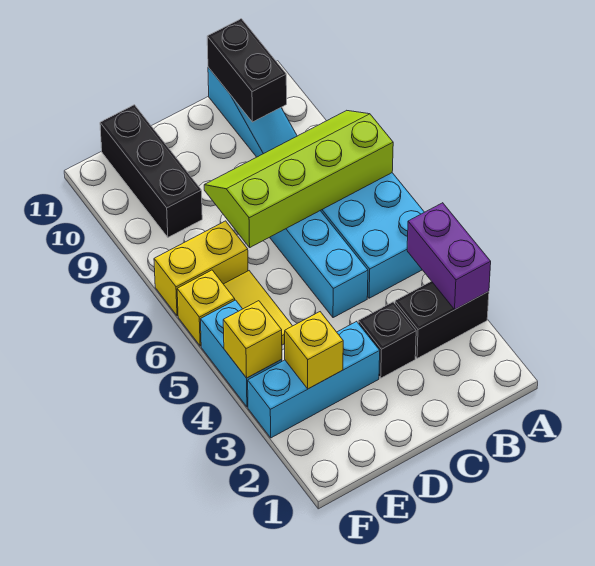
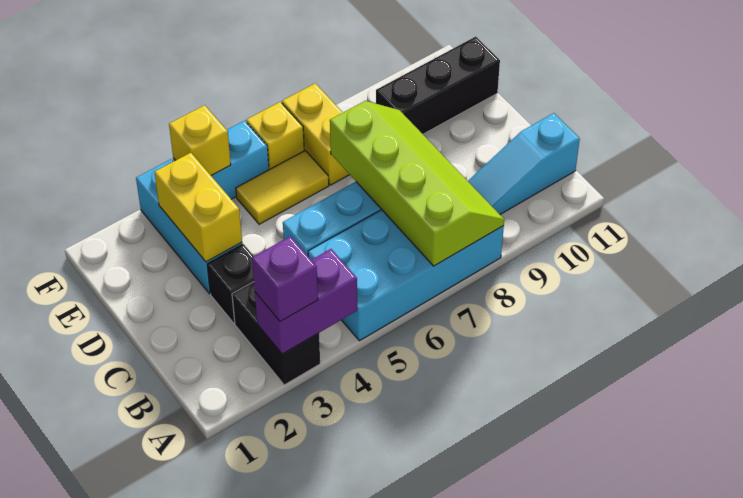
none -> purple brick A3 level 3
black brick B10:B11 level 2 -> none
yellow brick E3 level 2 -> yellow brick D3:E3 level 2

